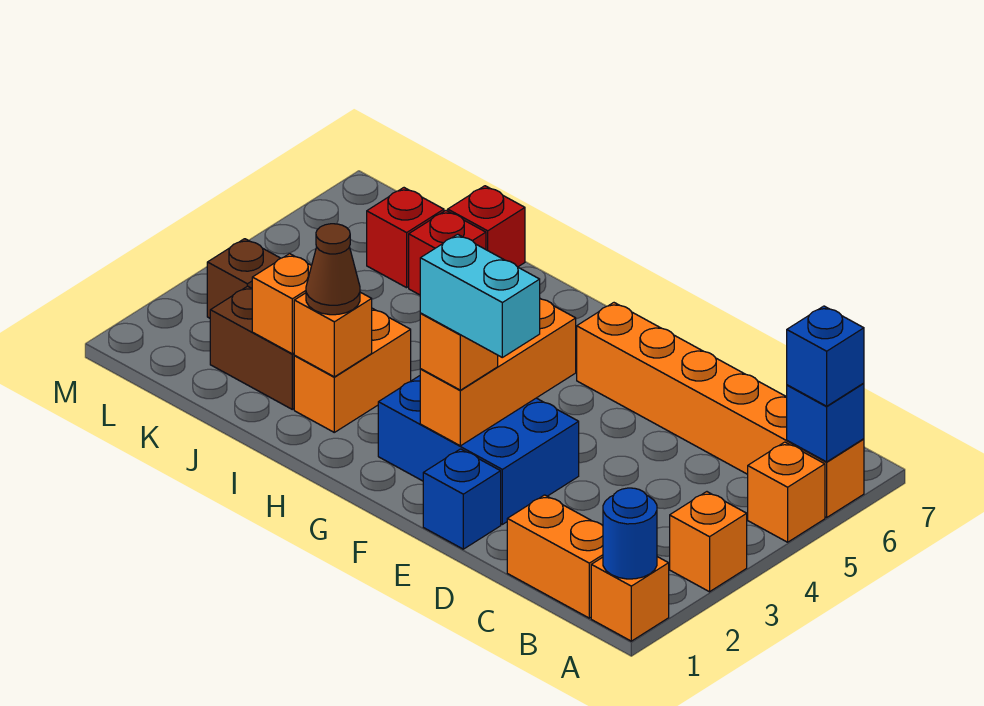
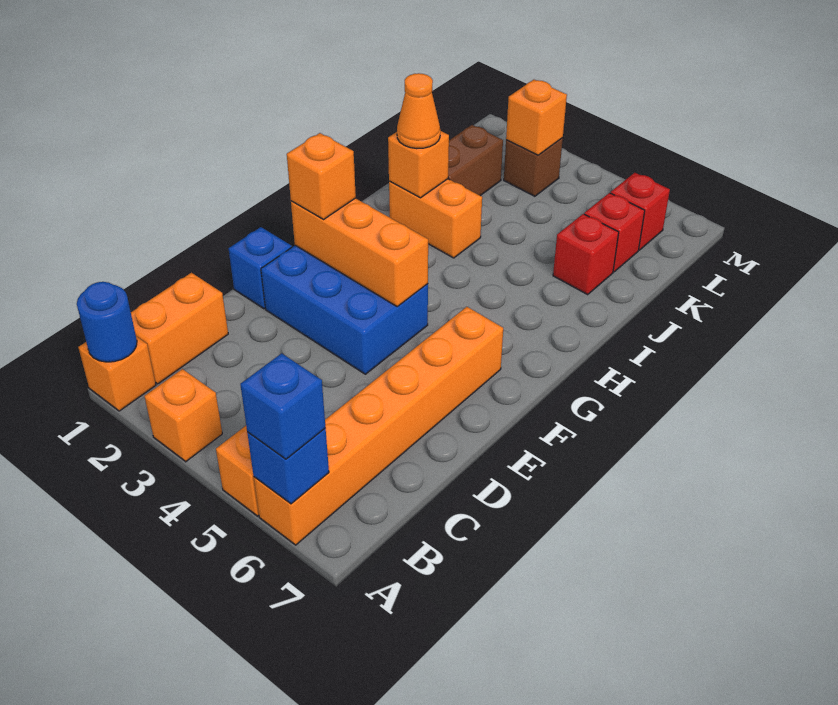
blue brick E2:G3 level 1 -> blue brick E2:F4 level 1
cyan brick E2:F2 level 4 -> none
brown cone I2 level 3 -> orange cone I2 level 3
orange brick J2 level 2 -> orange brick L3 level 2
red brick J7 level 1 -> red brick L6 level 1

